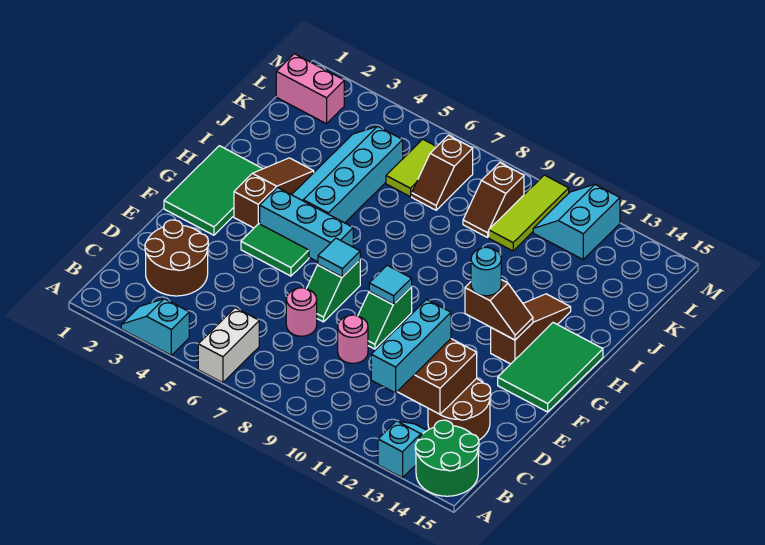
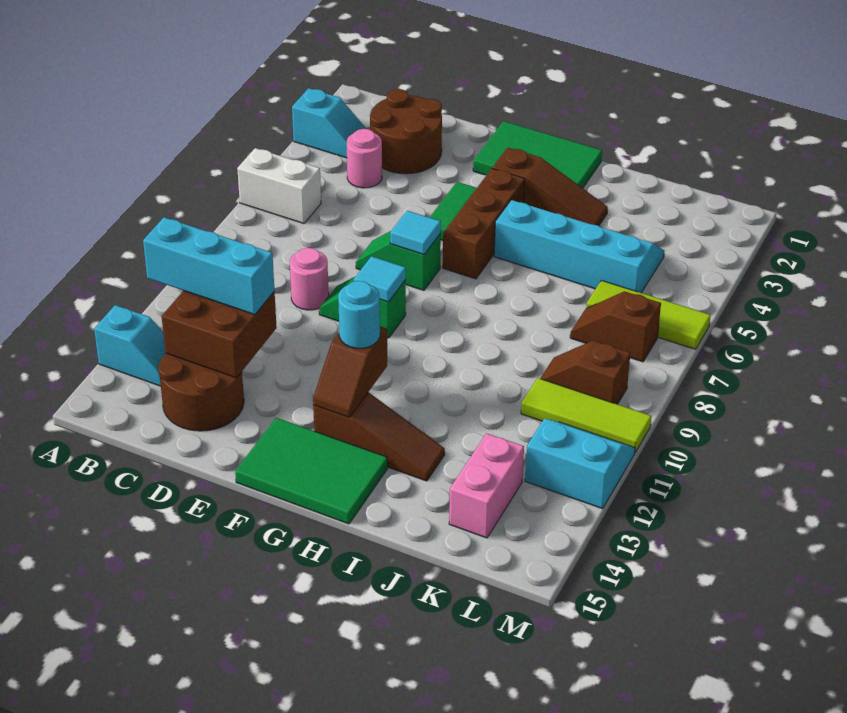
cyan slope A3:A4 level 1 top 4 -> cyan slope A3:B3 level 1 top A
green round brick A14:B15 level 1 -> none
pink round brick D7 level 1 -> pink round brick C4 level 1
cyan brick G4:G6 level 1 -> brown brick G4:G6 level 1
lime tile K6:L6 level 1 -> lime tile K6:M6 level 1
pink brick L1:L2 level 1 -> pink brick K13:K14 level 1

